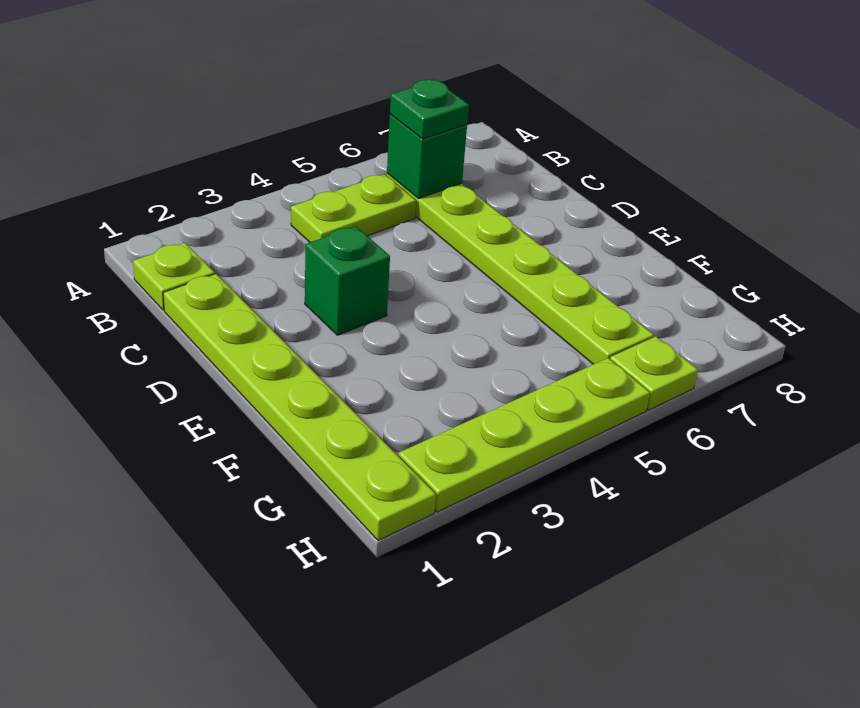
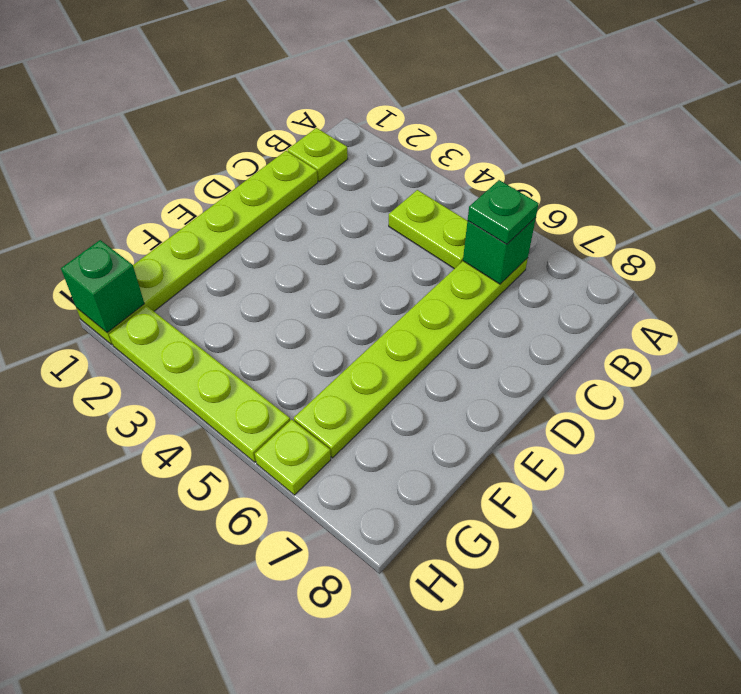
green brick D3 level 1 -> green brick H1 level 2

